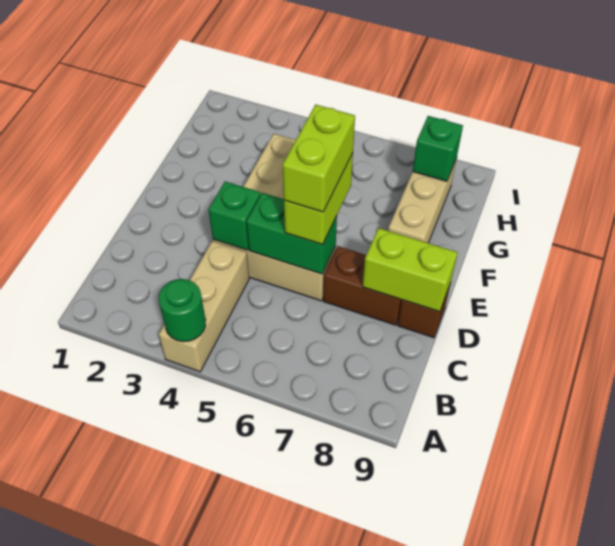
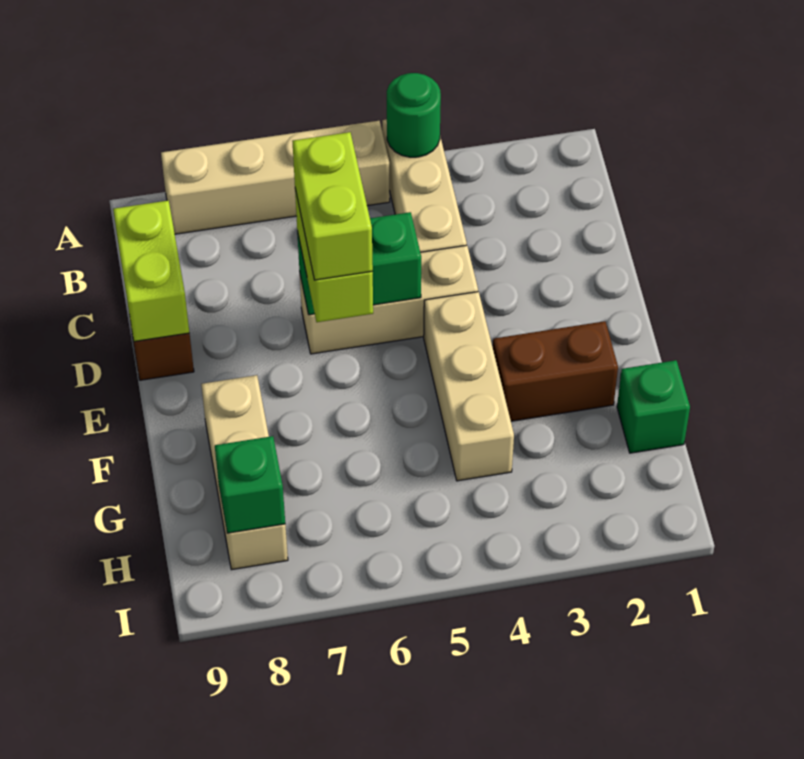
none -> tan brick A5:A8 level 1
green brick D4 level 2 -> green brick G1 level 1
brown brick D7:D8 level 1 -> brown brick F2:F3 level 1
lime brick D8:D9 level 2 -> lime brick C9:D9 level 2

